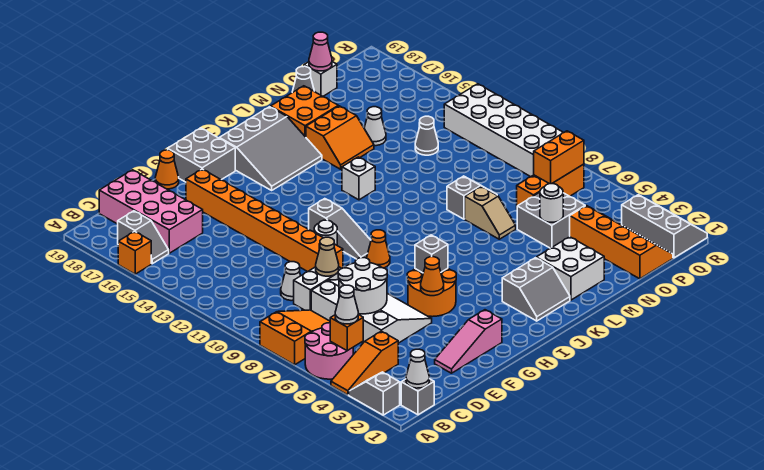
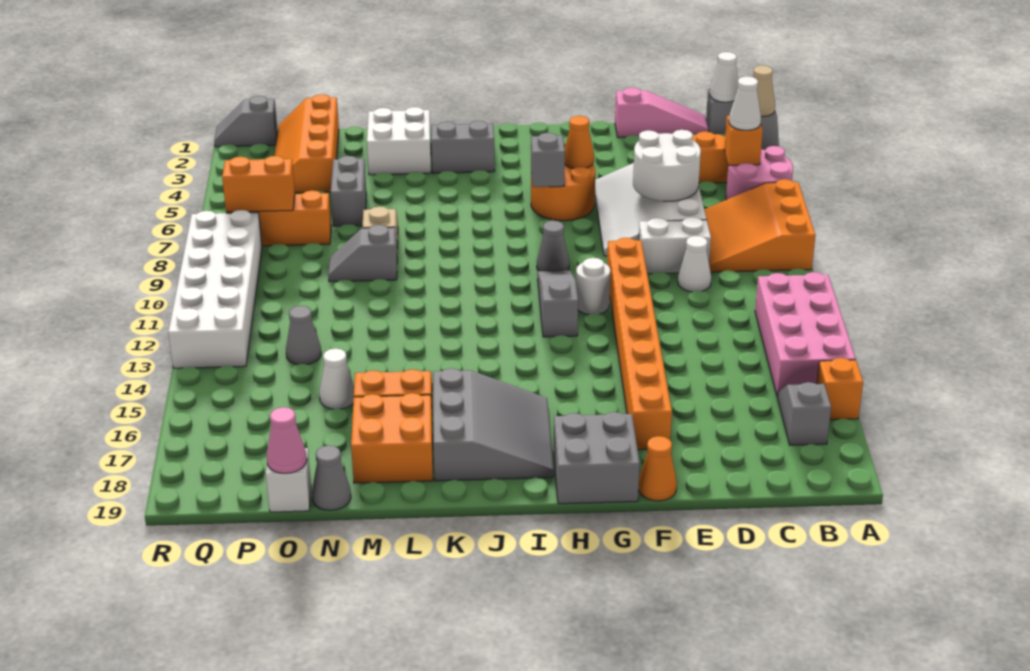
orange slope A7:C8 level 1 top A -> orange slope A7:C9 level 1 top A
pink brick C16:D19 level 1 -> pink brick A12:B15 level 1
pink slope E2:G2 level 1 top G -> pink slope C1:E1 level 1 top E
tan cone E9 level 2 -> tan cone A2 level 2
orange cone H9 level 1 -> grey cone H9 level 1
grey slope I16:K18 level 1 top 18 -> grey slope I16:K18 level 1 top K
white brick K13 level 1 -> none
grey brick N5:O6 level 1 -> grey brick N5:N6 level 1
white round brick N5 level 2 -> none
grey slope Q1:R3 level 1 top Q -> grey slope Q1:R1 level 1 top Q

